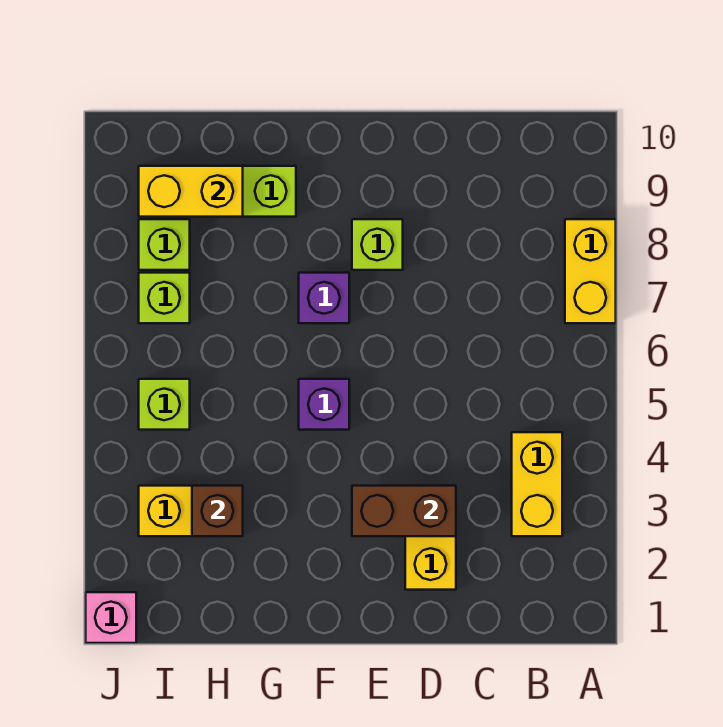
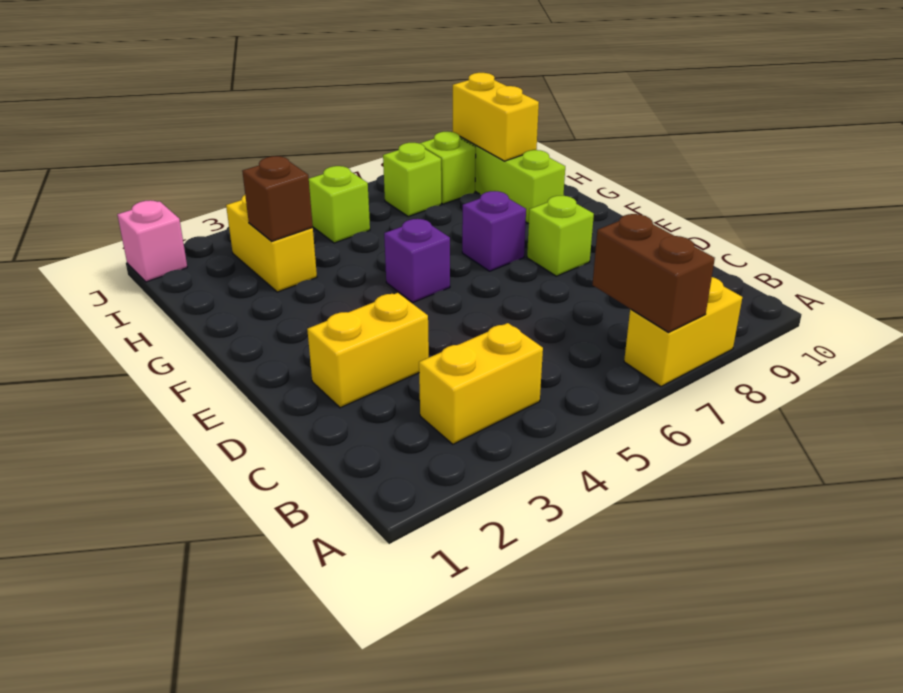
brown brick D3:E3 level 2 -> brown brick A7:B7 level 2

